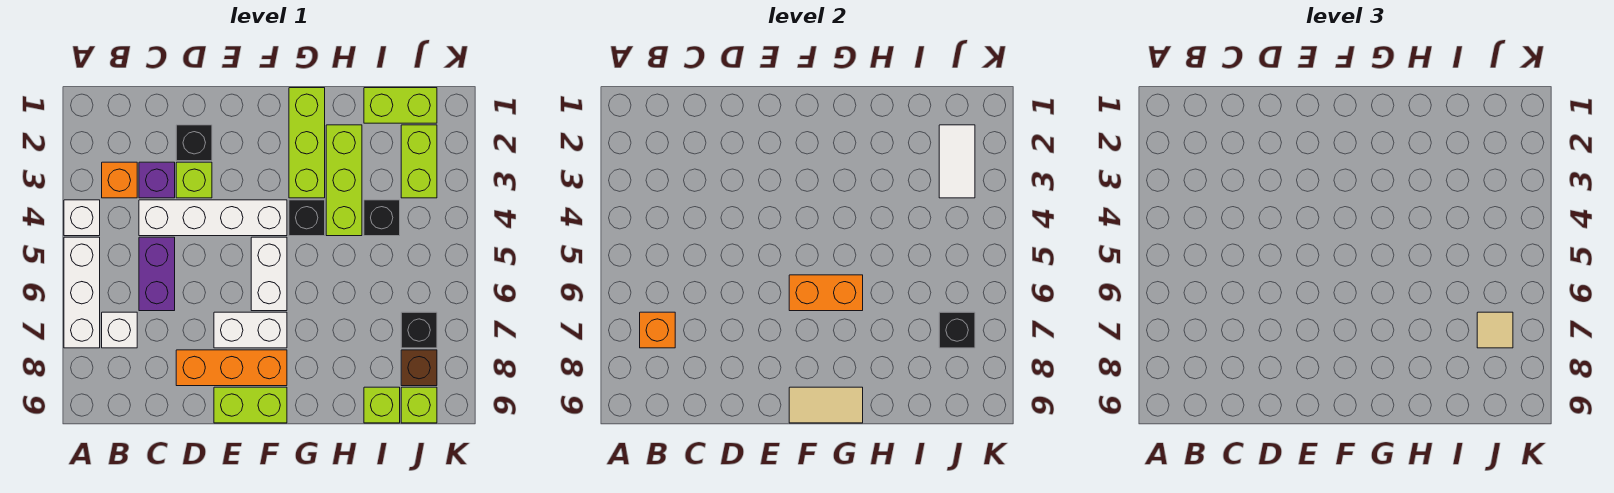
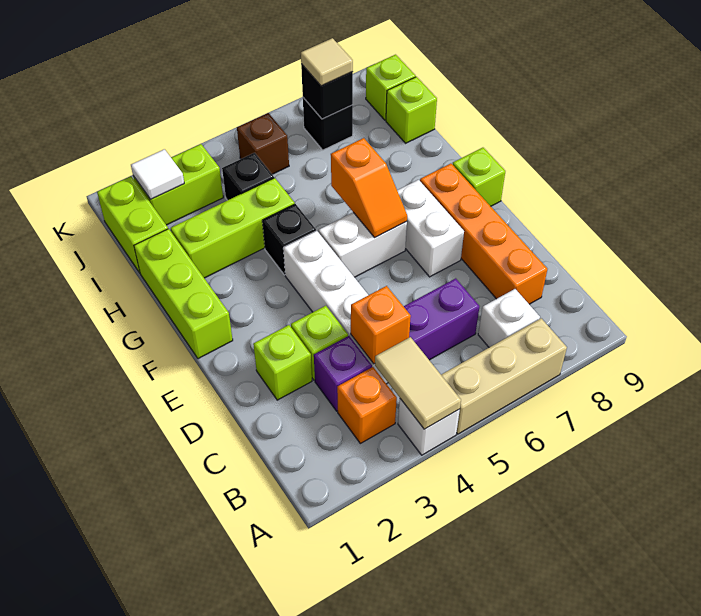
white brick A5:A7 level 1 -> tan brick A5:A7 level 1
orange brick B7 level 2 -> orange brick C4 level 2
black brick D2 level 1 -> lime brick D2 level 1
orange brick D8:F8 level 1 -> orange brick C8:F8 level 1
lime brick E9:F9 level 1 -> lime brick F9 level 1
orange brick F6:G6 level 2 -> orange slope F6:G6 level 2 top G
tan tile F9:G9 level 2 -> tan tile A4:B4 level 2
lime brick G1:G3 level 1 -> lime brick F1:H1 level 1
white tile J2:J3 level 2 -> white tile J2 level 2
brown brick J8 level 1 -> brown brick J5 level 1

